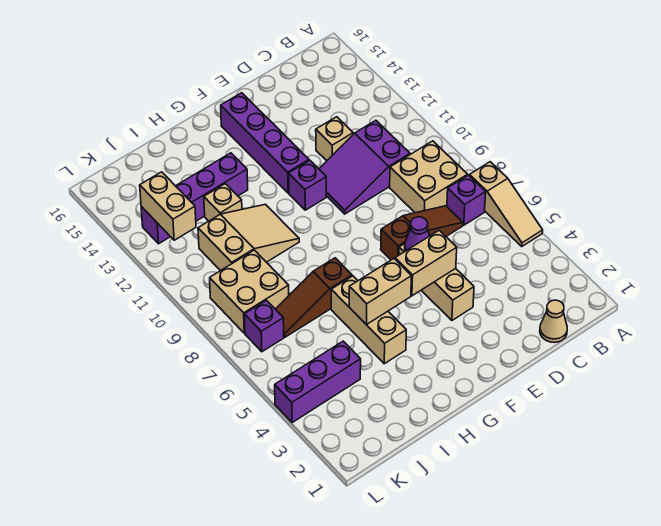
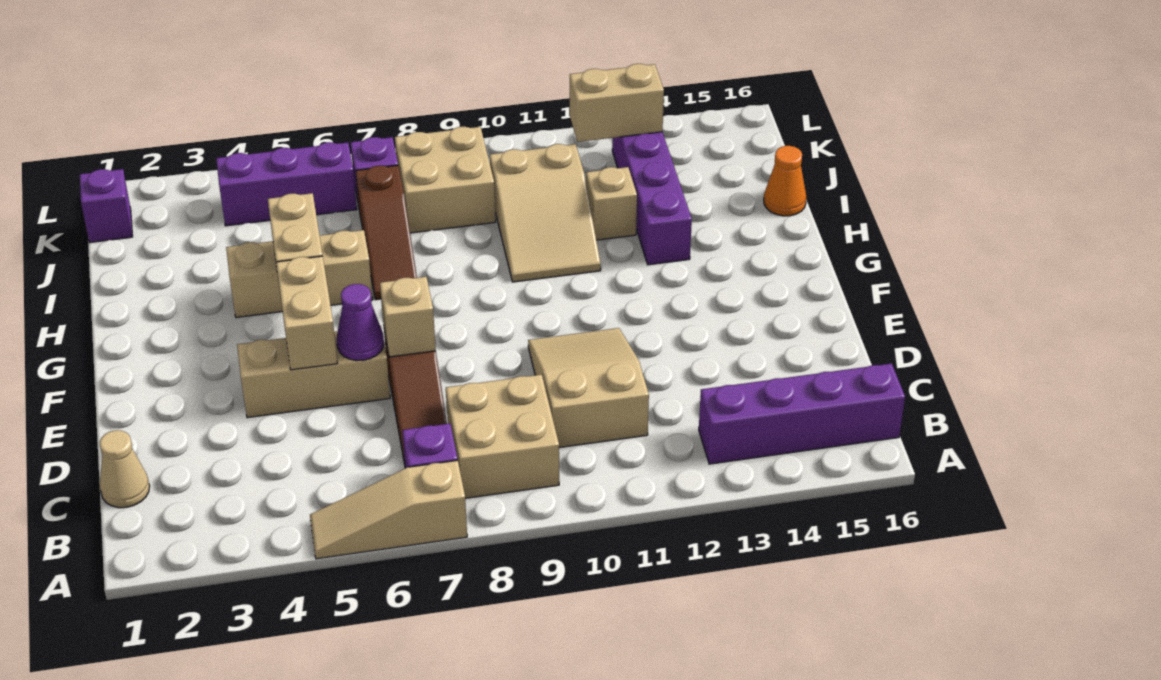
purple slope C10:E11 level 1 top C -> tan slope C10:E11 level 1 top C
tan brick D12 level 1 -> tan brick E7 level 2
purple brick F11 level 1 -> purple brick K1 level 1
purple brick F12:F15 level 1 -> purple brick B13:B16 level 1
brown slope H7:J7 level 1 top H -> brown slope H7:J7 level 1 top J
none -> orange cone I16 level 1
purple brick J4:L4 level 1 -> purple brick K4:K6 level 1

